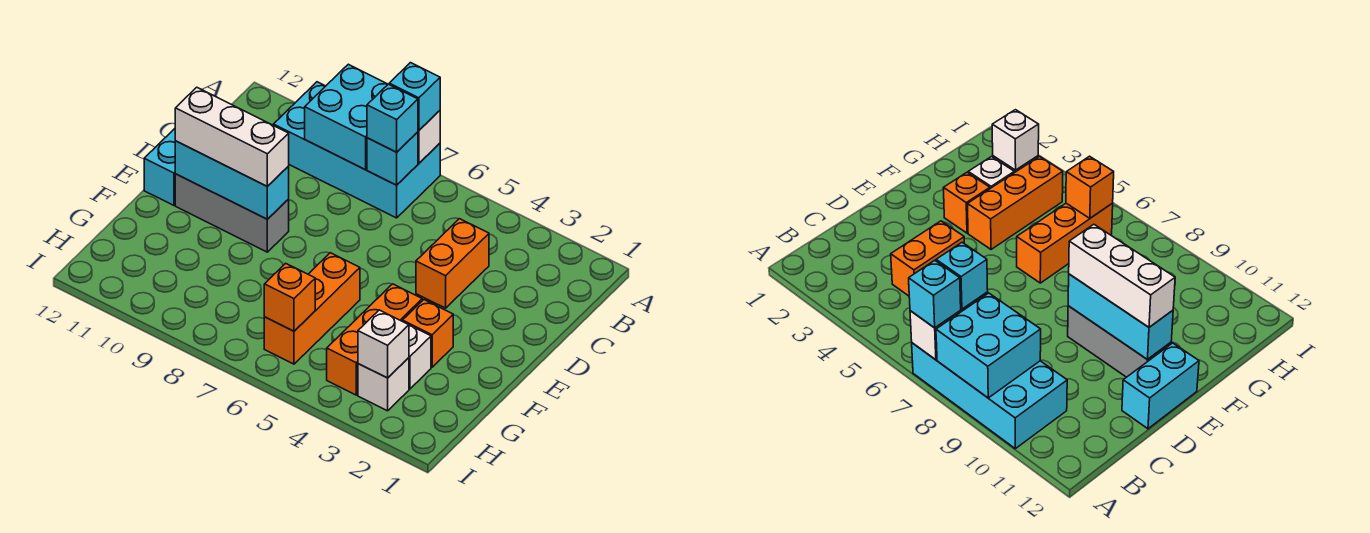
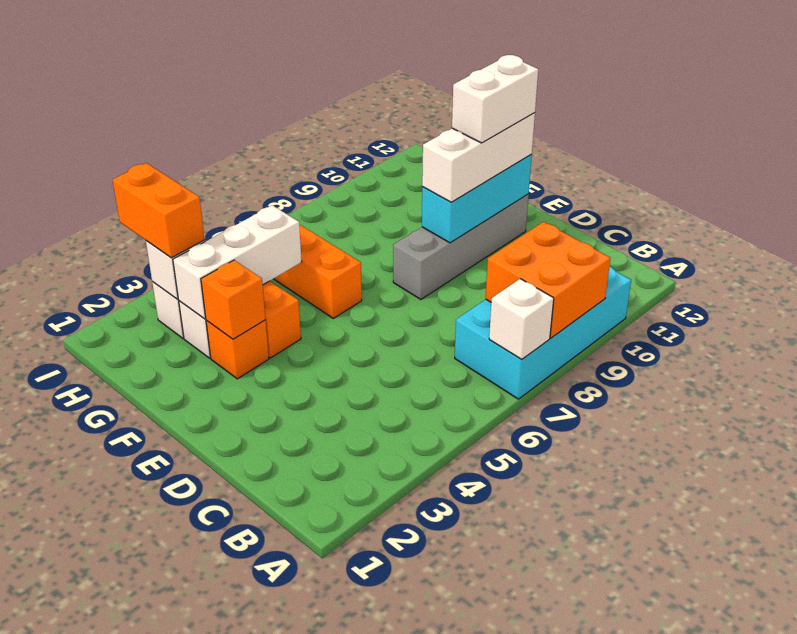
cyan brick A7 level 3 -> none
cyan brick A8:B9 level 2 -> orange brick A8:B9 level 2
cyan brick B7 level 2 -> none
cyan brick B7 level 3 -> none
orange brick C4:D4 level 1 -> orange brick H3:I3 level 3
cyan brick D12:E12 level 1 -> none
grey brick E9:E11 level 1 -> grey brick E8:E11 level 1
none -> white brick E10:E11 level 4
none -> white brick G3:G5 level 2
orange brick H6 level 2 -> orange brick F3 level 2

